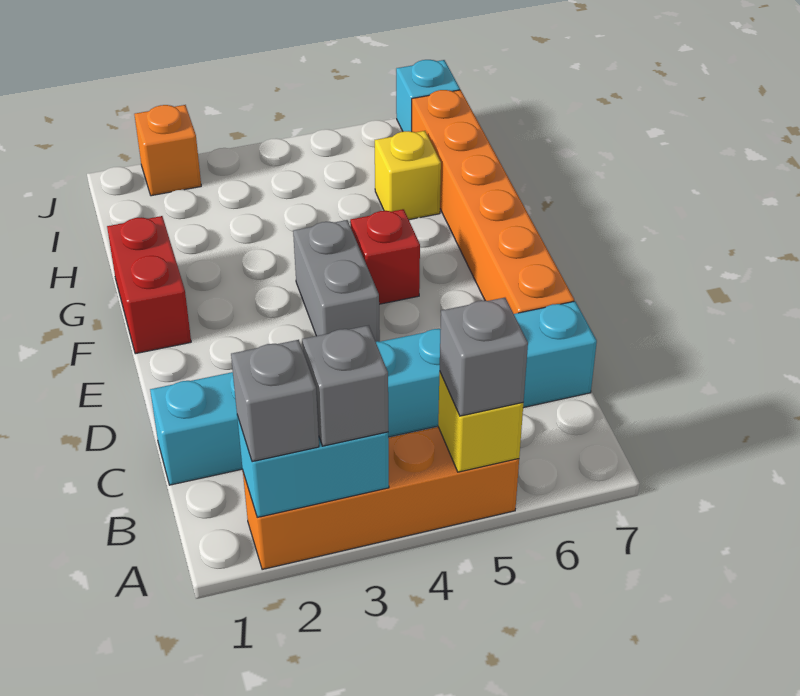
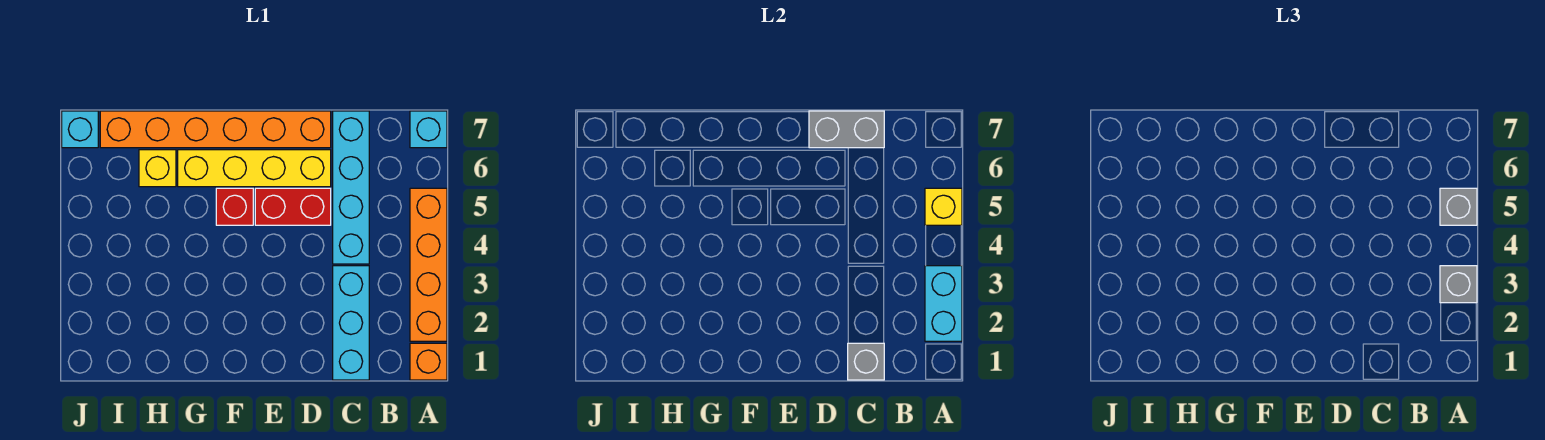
grey brick A2 level 3 -> grey brick C1 level 2
none -> cyan brick A7 level 1
none -> yellow brick D6:G6 level 1
grey brick E4:F4 level 1 -> grey brick C7:D7 level 2
red brick F1:G1 level 1 -> red brick D5:E5 level 1
orange brick J2 level 1 -> orange brick A1 level 1

